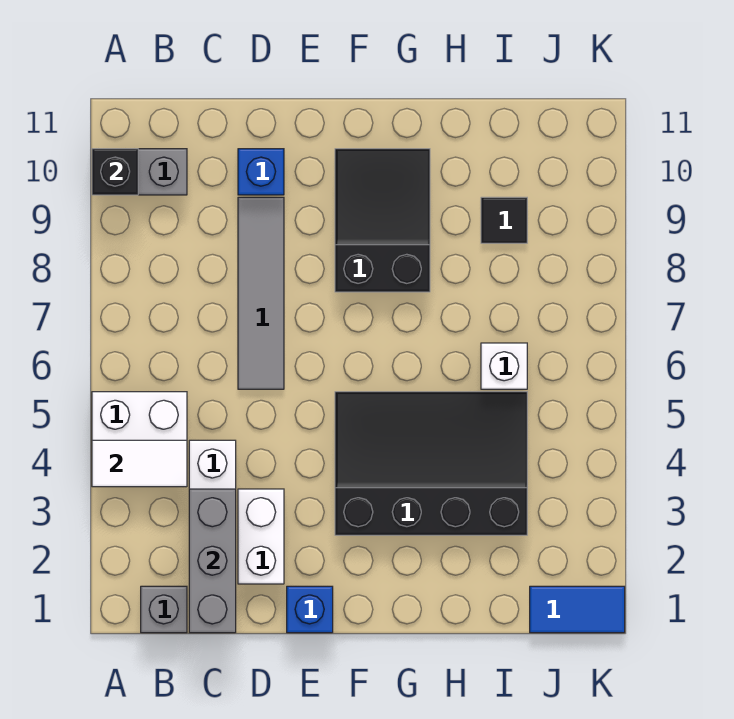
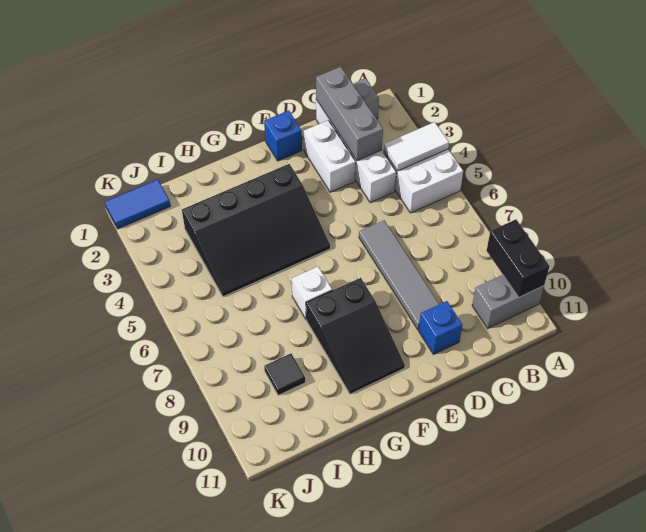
black brick A10 level 2 -> black brick A9:A10 level 2
white brick I6 level 1 -> white brick G7 level 1

